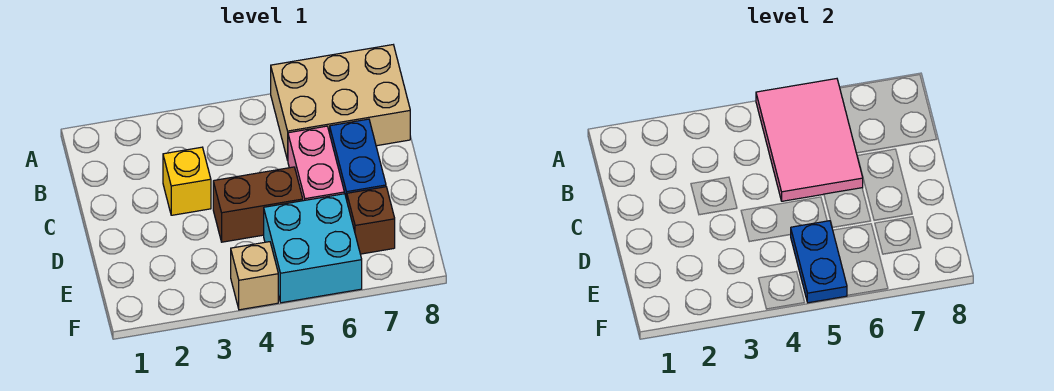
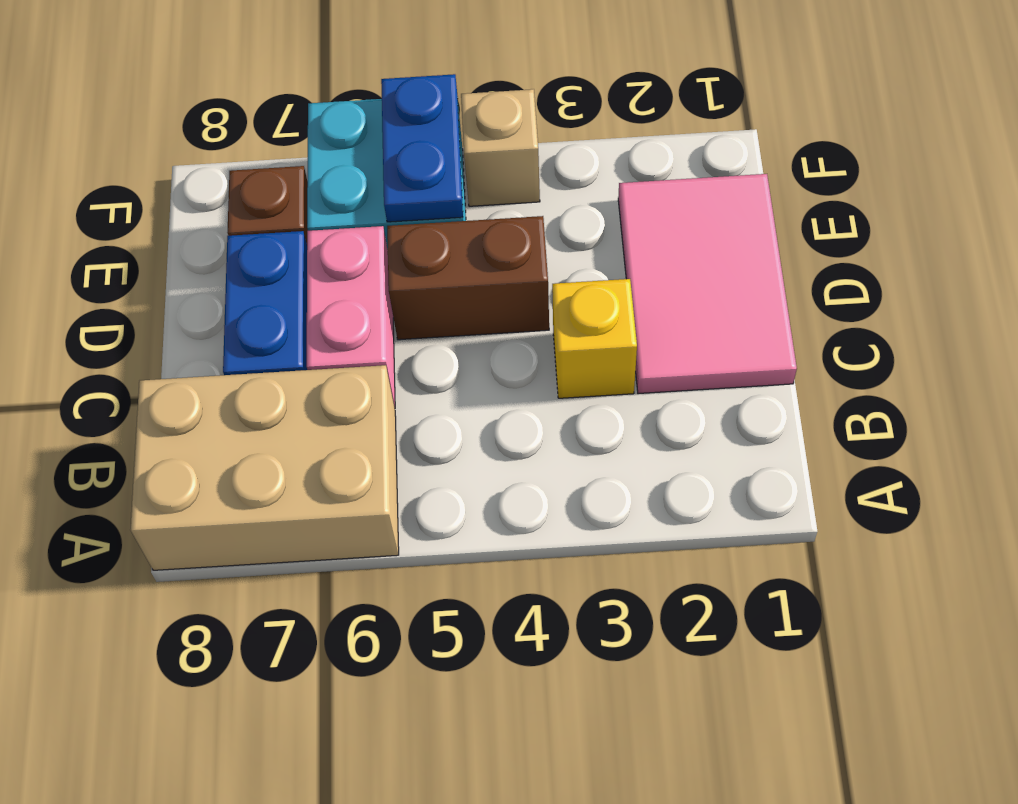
pink tile A5:C6 level 2 -> pink tile C1:E2 level 1

